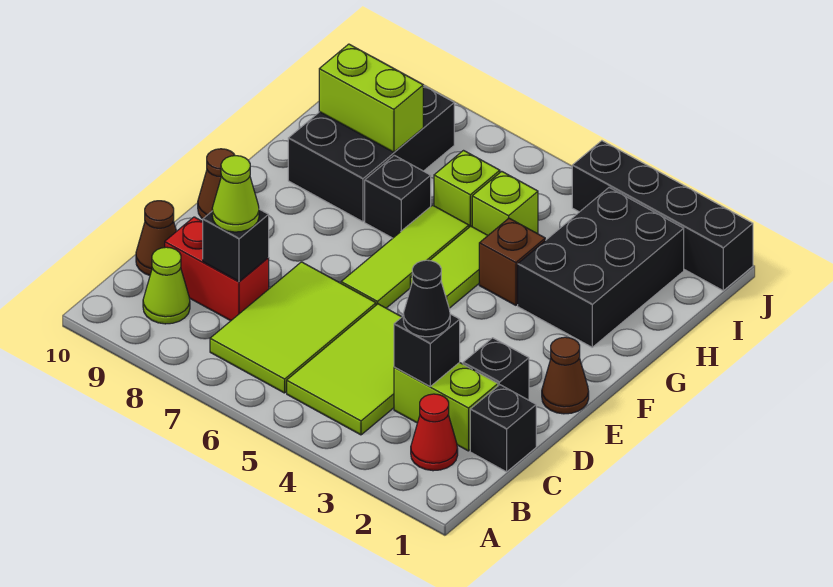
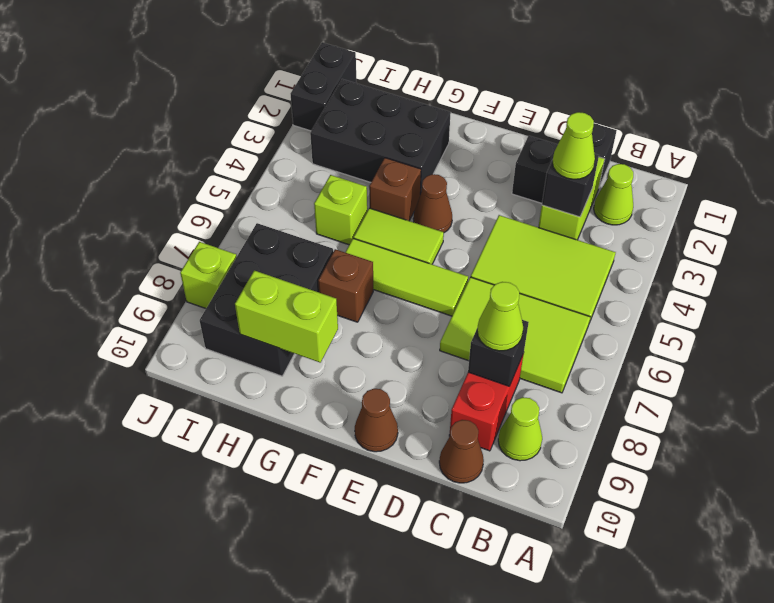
red cone B2 level 1 -> lime cone B2 level 1
black cone C3 level 3 -> lime cone C3 level 3
brown cone E1 level 1 -> brown cone F4 level 1
black brick G7 level 1 -> brown brick G7 level 1
black brick G8:I9 level 1 -> black brick H7:I9 level 1
lime brick H6 level 1 -> lime brick J8 level 1
lime brick H8:H9 level 2 -> lime brick G9:H9 level 2
black brick J1:J4 level 1 -> black brick J1:J2 level 1

